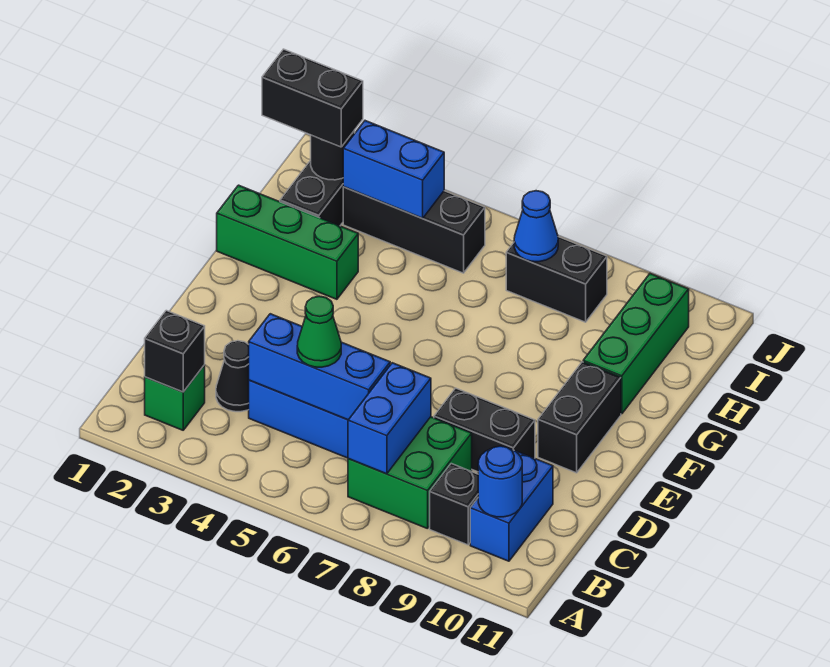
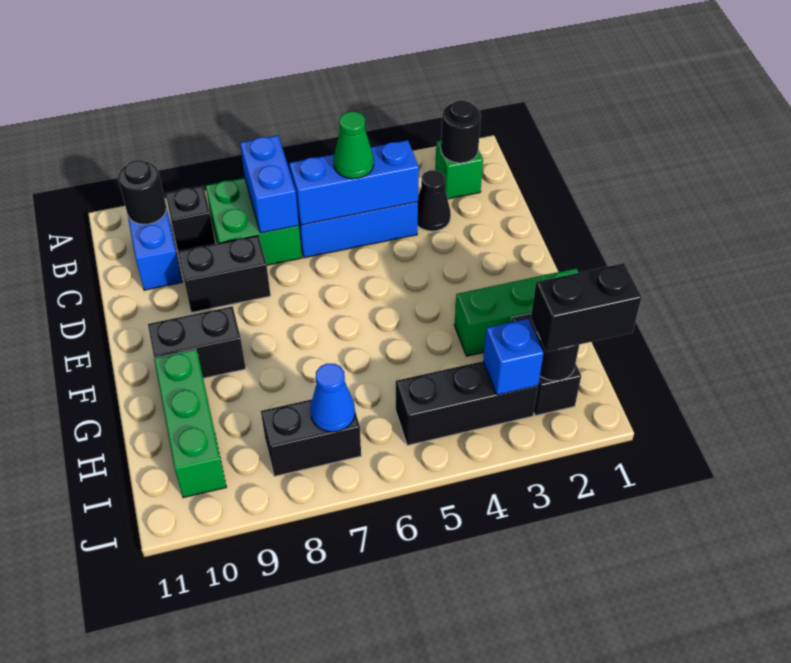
black brick B2 level 2 -> black round brick B2 level 2
blue round brick B10 level 2 -> black round brick B10 level 2
black brick E10:F10 level 1 -> black brick F9:F10 level 1
blue brick I3:I4 level 2 -> blue brick I3 level 2

